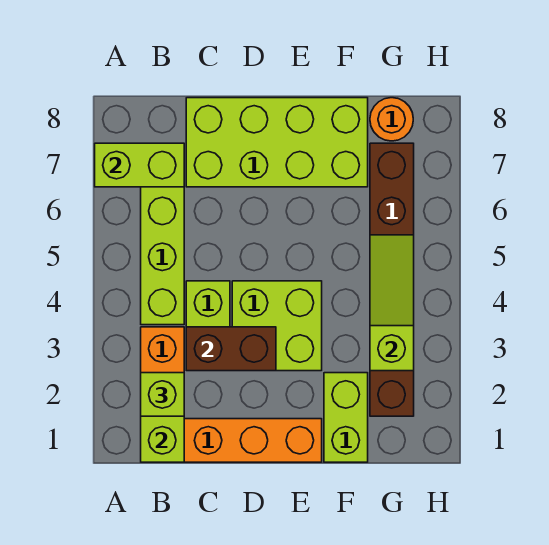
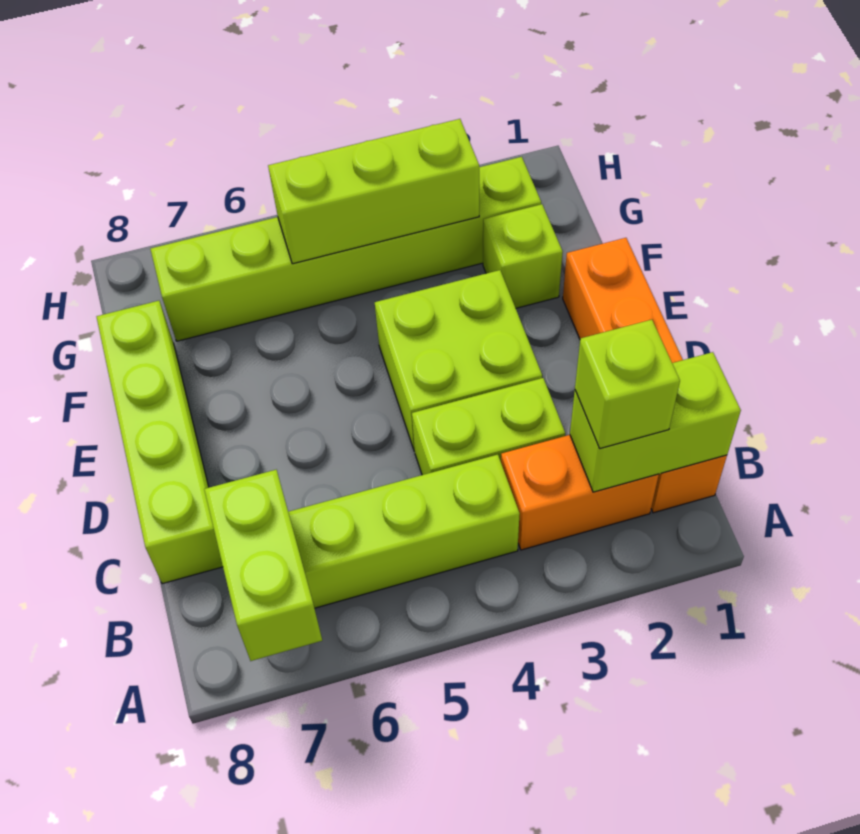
brown brick C3:D3 level 2 -> none
lime brick C7:F8 level 1 -> lime brick C8:F8 level 1
lime brick F1:F2 level 1 -> lime brick F2 level 1
brown brick G2:G7 level 1 -> lime brick G2:G7 level 1
lime slope G3:G5 level 2 top 3 -> lime brick G3:G5 level 2
orange round brick G8 level 1 -> none

